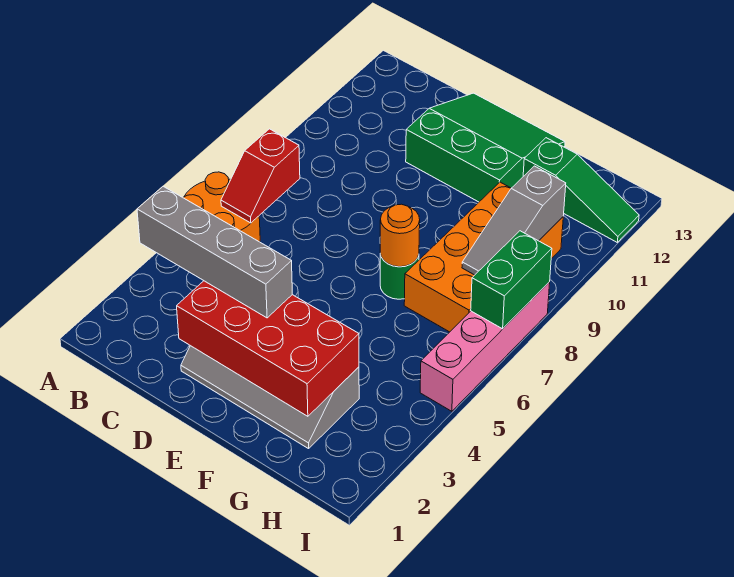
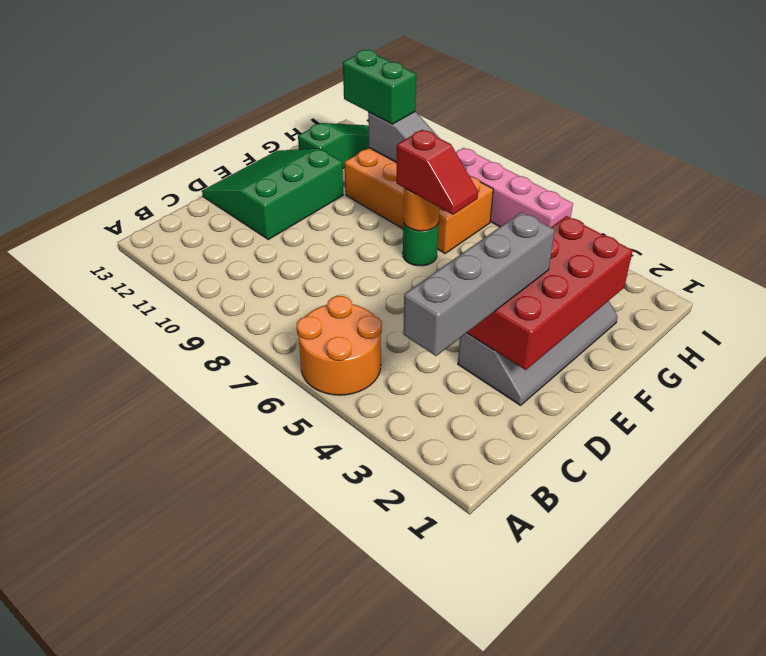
red slope B6:B7 level 2 top 7 -> red slope F6:F7 level 3 top 7
green brick I7:I8 level 2 -> green brick H10:H11 level 3

